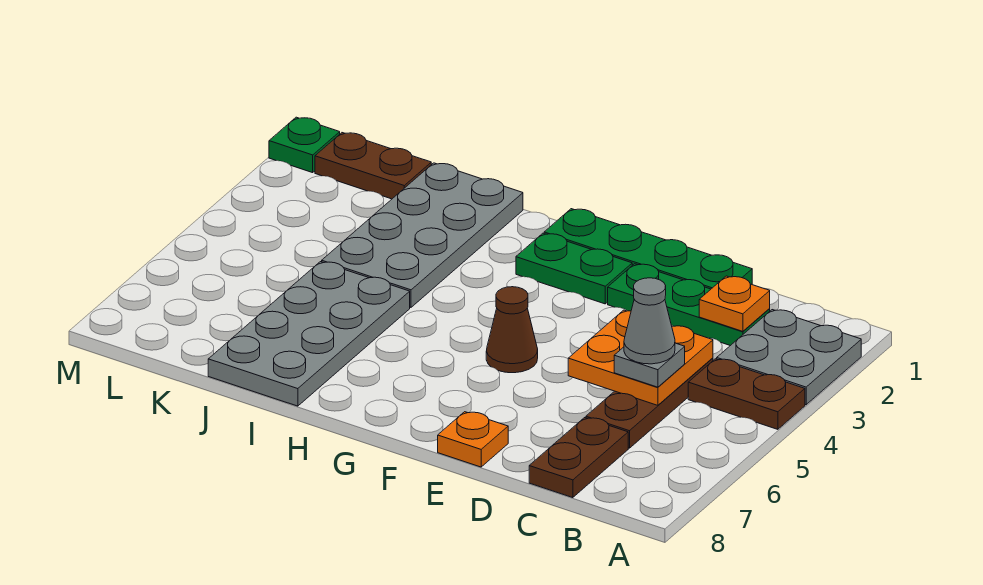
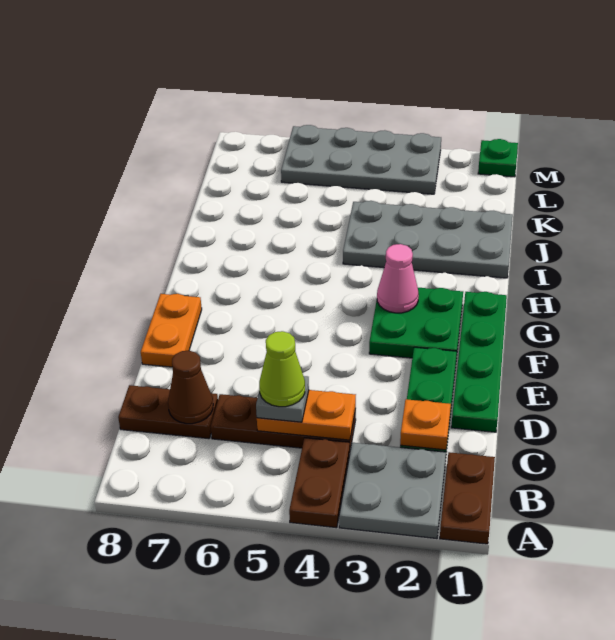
orange plate C4:D5 level 2 -> orange plate C4:C5 level 2
grey cone C5 level 4 -> lime cone C5 level 4
orange plate E8 level 1 -> orange plate E8:F8 level 1
green plate F2:G2 level 1 -> green plate F2:G3 level 1
brown cone F5 level 1 -> brown cone C7 level 2
none -> pink cone G3 level 2
grey plate I5:J8 level 1 -> grey plate L3:M6 level 1
brown plate K1:L1 level 1 -> brown plate A1:B1 level 1

